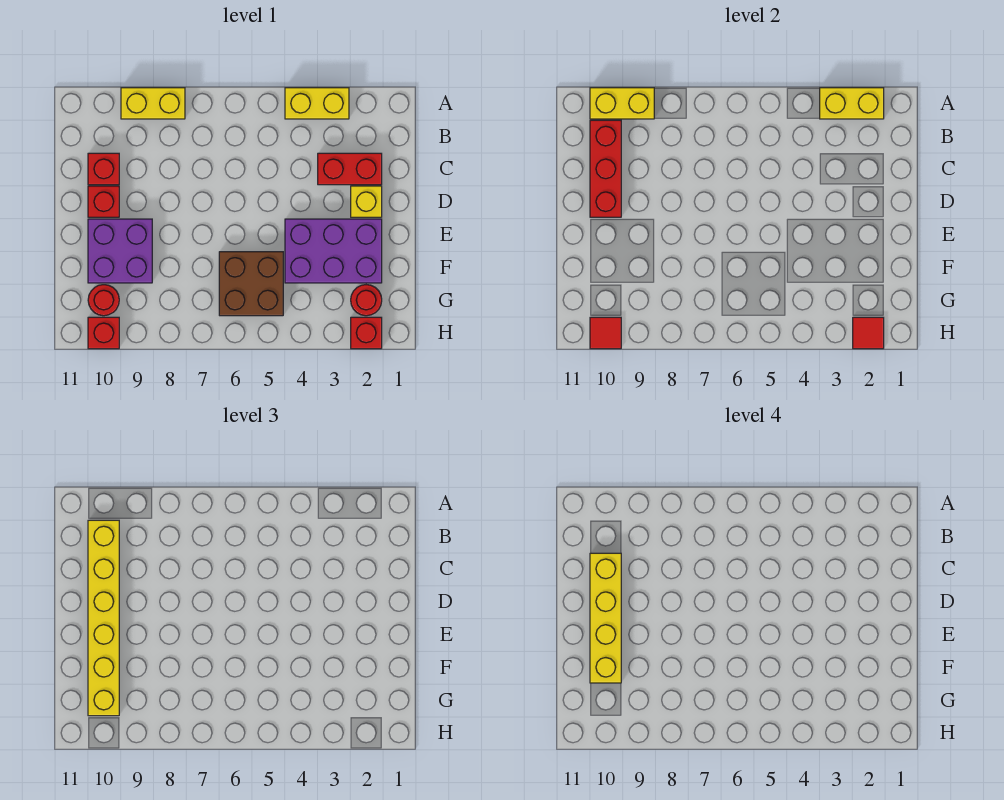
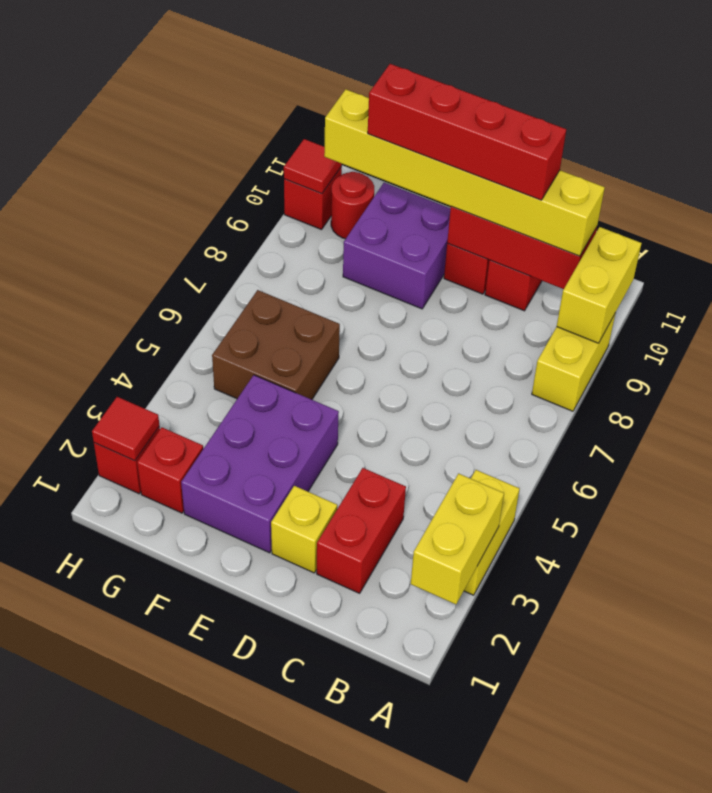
yellow brick C10:F10 level 4 -> red brick C10:F10 level 4
red round brick G2 level 1 -> red brick G2 level 1

